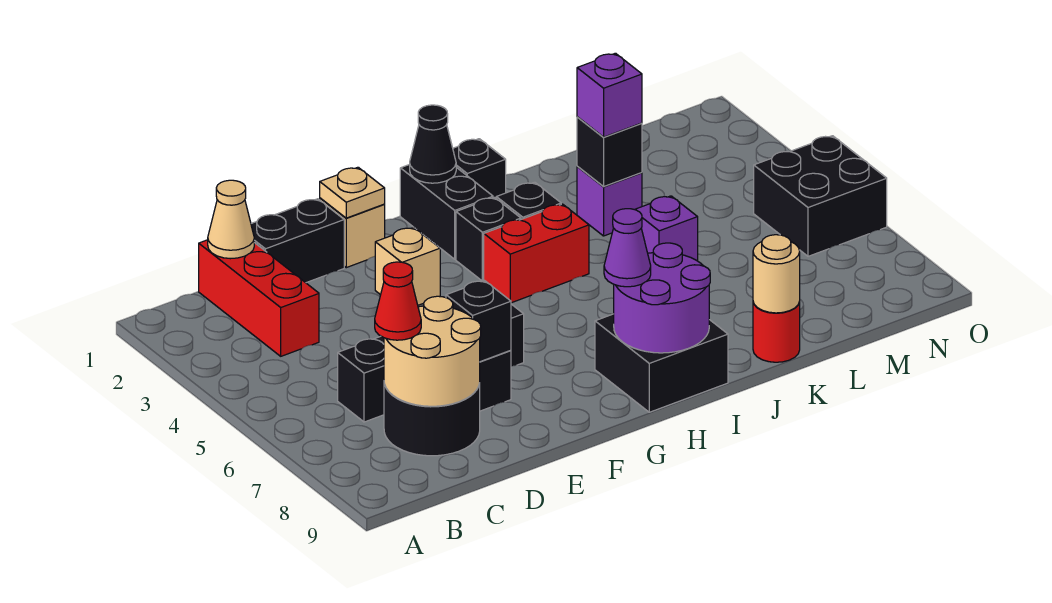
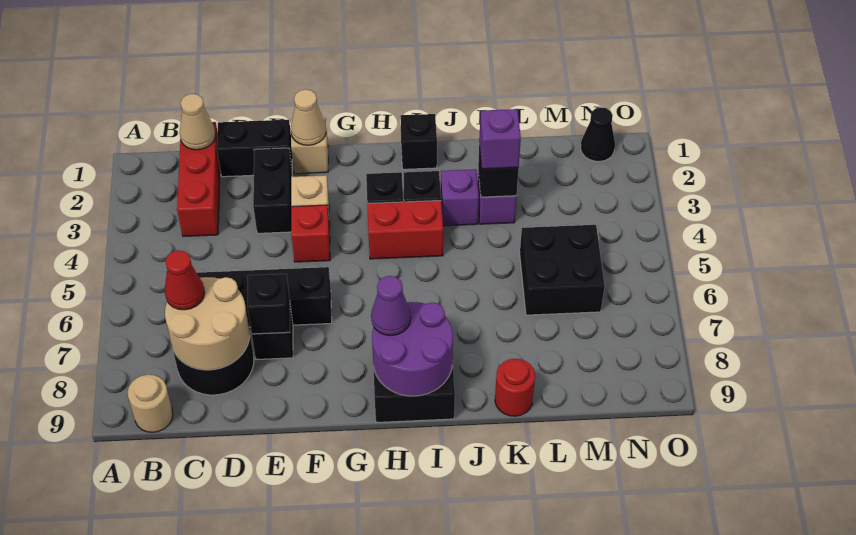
tan plate F1 level 2 -> tan cone F1 level 2
none -> red brick F4 level 1
black brick H1:H2 level 1 -> black brick E2:E3 level 1
black cone H1 level 2 -> black cone N1 level 1
purple brick K5 level 1 -> purple brick J3 level 1
tan round brick K9 level 2 -> tan round brick B9 level 1
black brick N5:O6 level 1 -> black brick L5:M6 level 1

